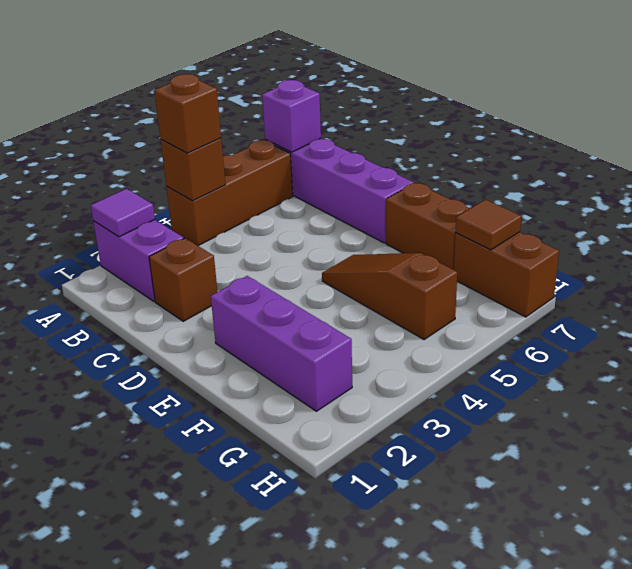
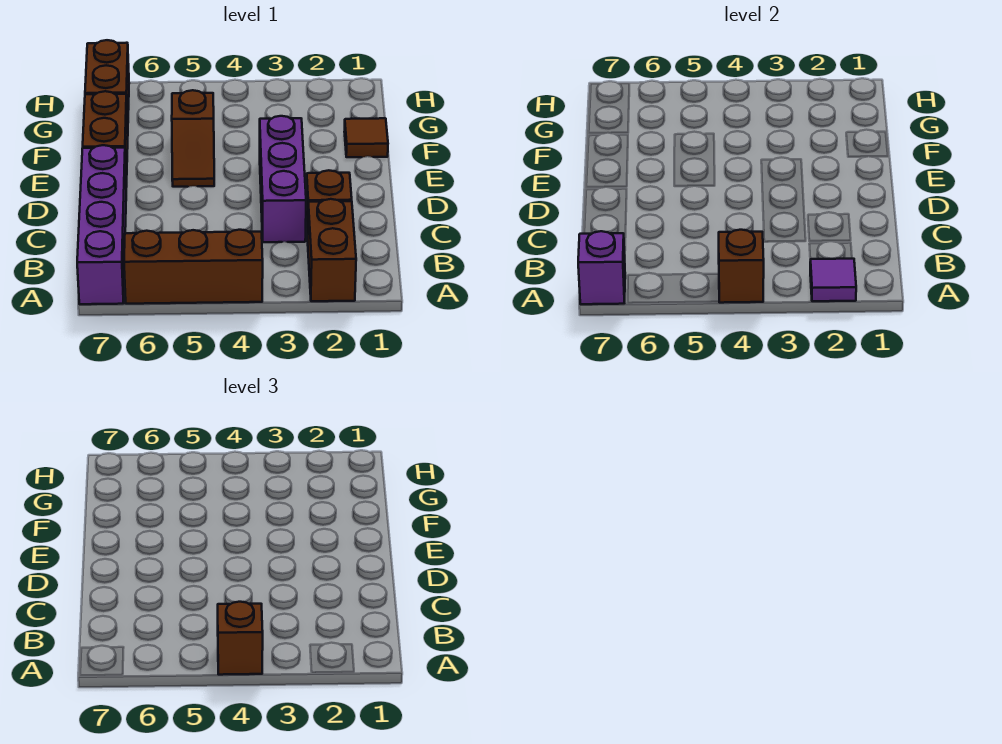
purple brick A2:B2 level 1 -> brown brick A2:B2 level 1
purple brick E2:G2 level 1 -> purple brick C3:E3 level 1
brown slope E5:G5 level 1 top G -> brown slope E5:F5 level 1 top F
brown tile G7 level 2 -> brown tile F1 level 1

